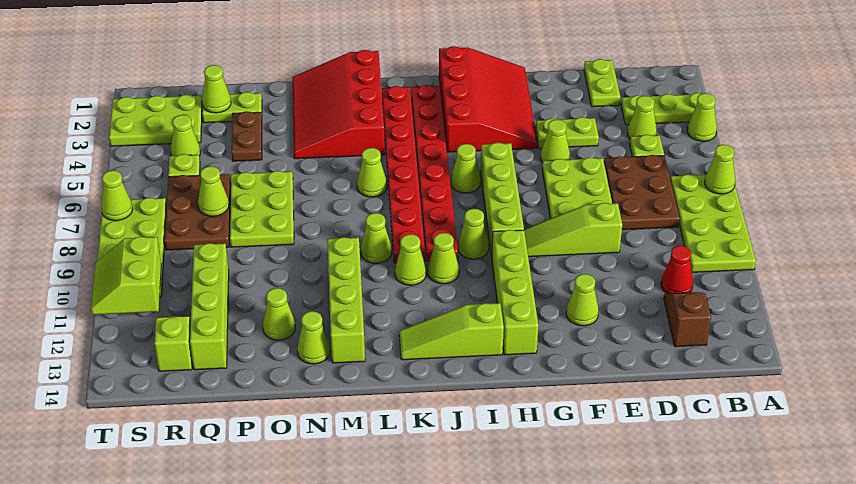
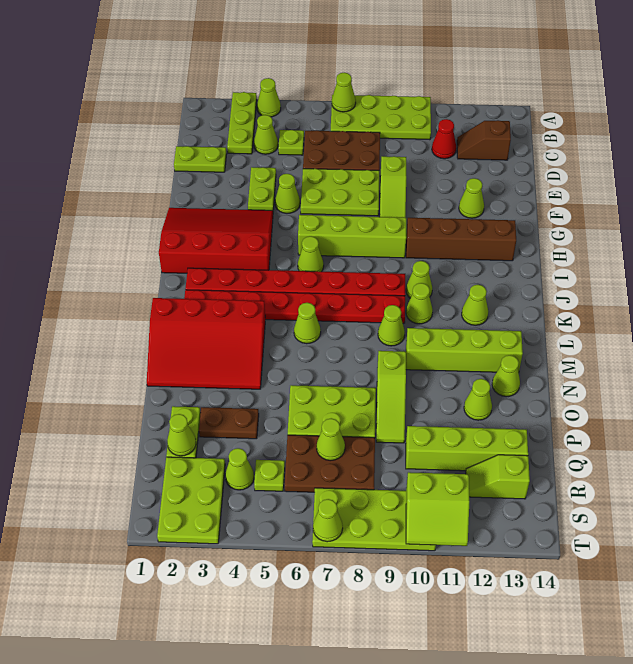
lime brick H10:H13 level 1 -> brown brick H10:H13 level 1
lime cone I9 level 1 -> lime cone K12 level 1
lime slope I13:K13 level 1 top I -> lime slope N9:P9 level 1 top N

